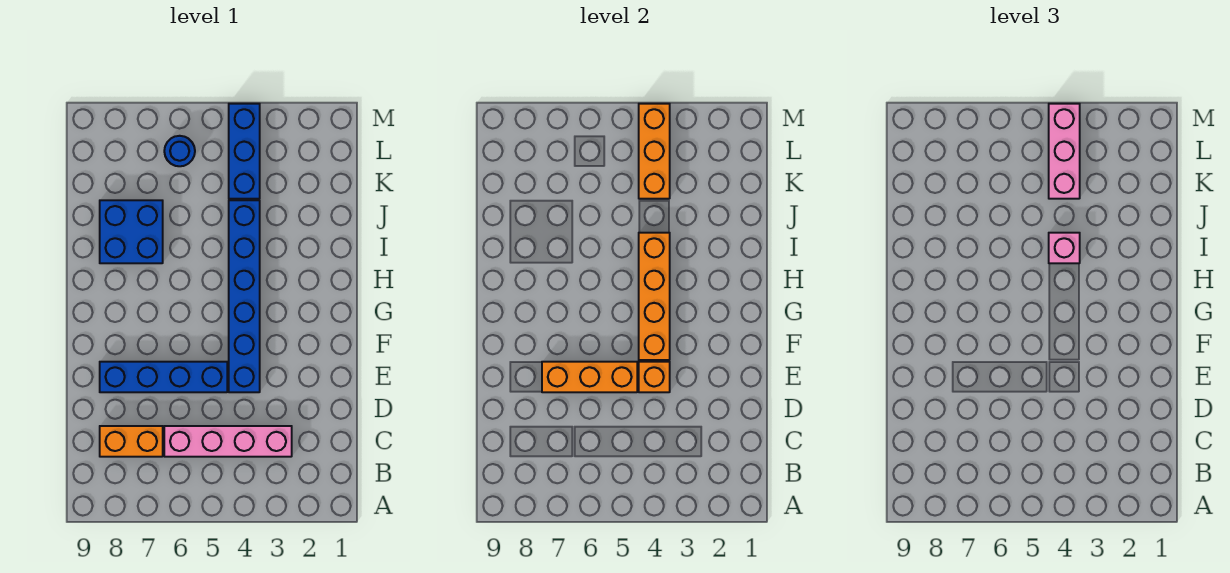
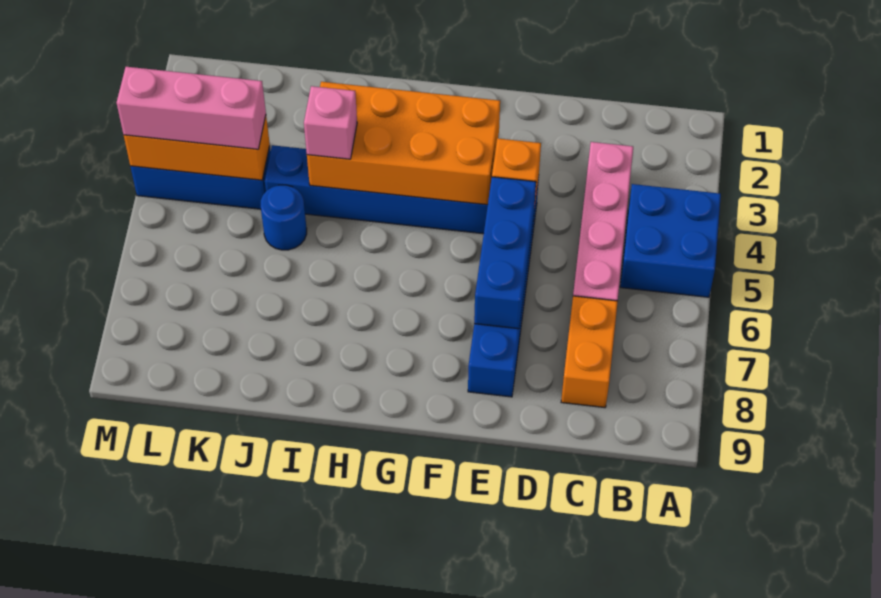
orange brick E5:E7 level 2 -> blue brick E5:E7 level 2
orange brick F4:I4 level 2 -> orange brick F3:I4 level 2
blue brick I7:J8 level 1 -> blue brick A4:B5 level 1
blue round brick L6 level 1 -> blue round brick J5 level 1

